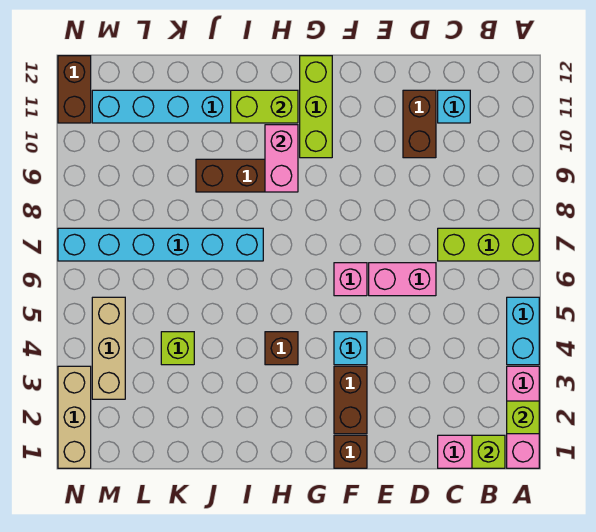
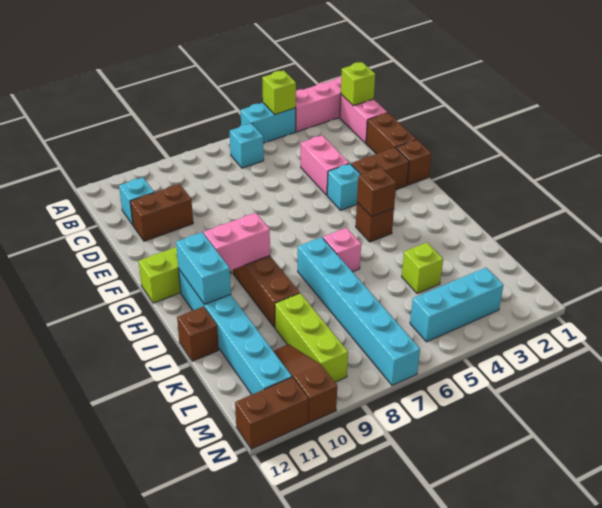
lime brick A2 level 2 -> lime brick A4 level 2
lime brick A7:C7 level 1 -> lime brick K9:M9 level 1
none -> cyan brick B6 level 1
none -> brown brick D1:E1 level 1
pink brick D6:E6 level 1 -> pink brick D4:E4 level 1
pink brick F6 level 1 -> pink brick I6 level 1
none -> brown brick H4 level 2
lime brick H11:I11 level 2 -> cyan brick H11:I11 level 2
none -> brown brick J12 level 1
none -> brown slope L10:N10 level 1 top N
tan brick M3:M5 level 1 -> cyan brick M3:M5 level 1
tan brick N1:N3 level 1 -> none

